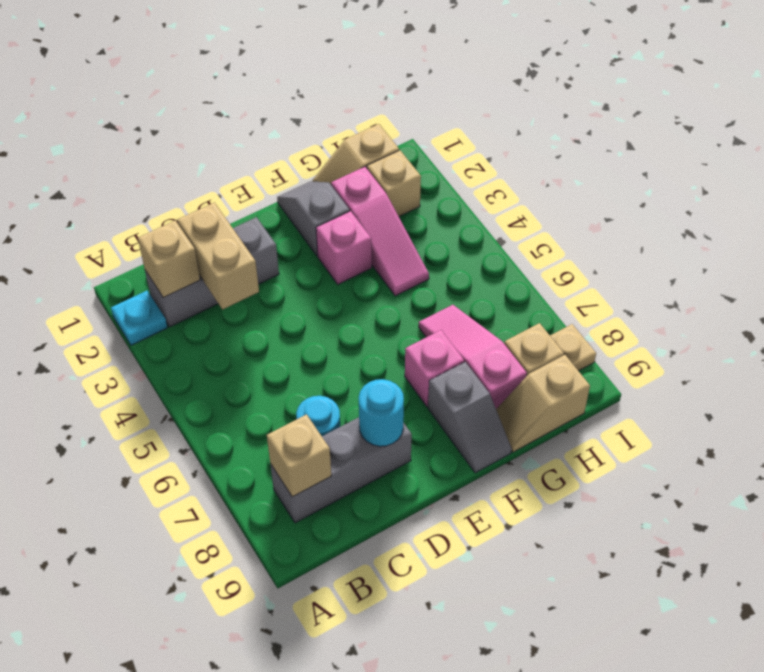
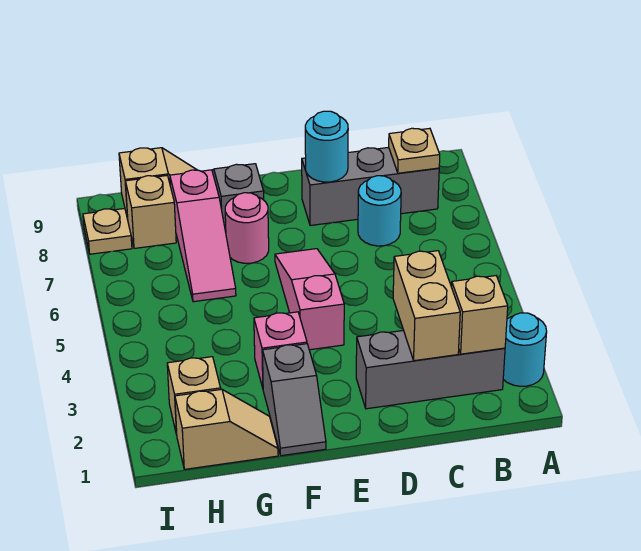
cyan plate A2 level 1 -> cyan round brick A2 level 1
tan brick B8 level 2 -> tan plate B8 level 2
pink brick F7 level 1 -> pink round brick F7 level 1
pink slope G2:G4 level 1 top 2 -> pink slope E4:E6 level 1 top 4

